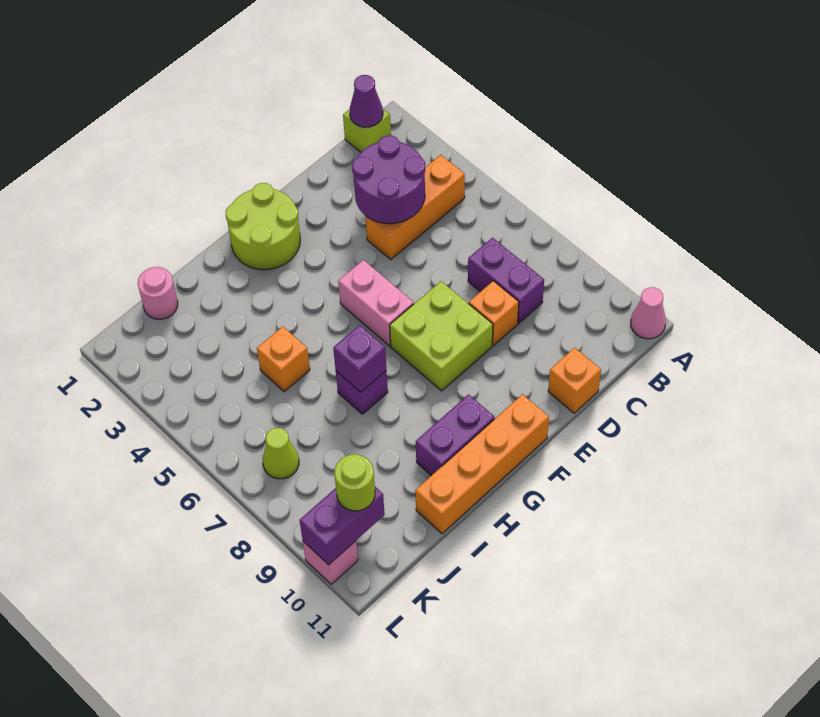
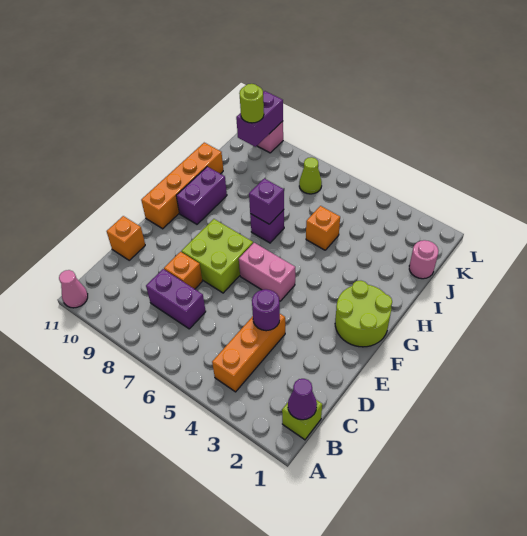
purple round brick C3:D4 level 2 -> purple round brick D4 level 2

